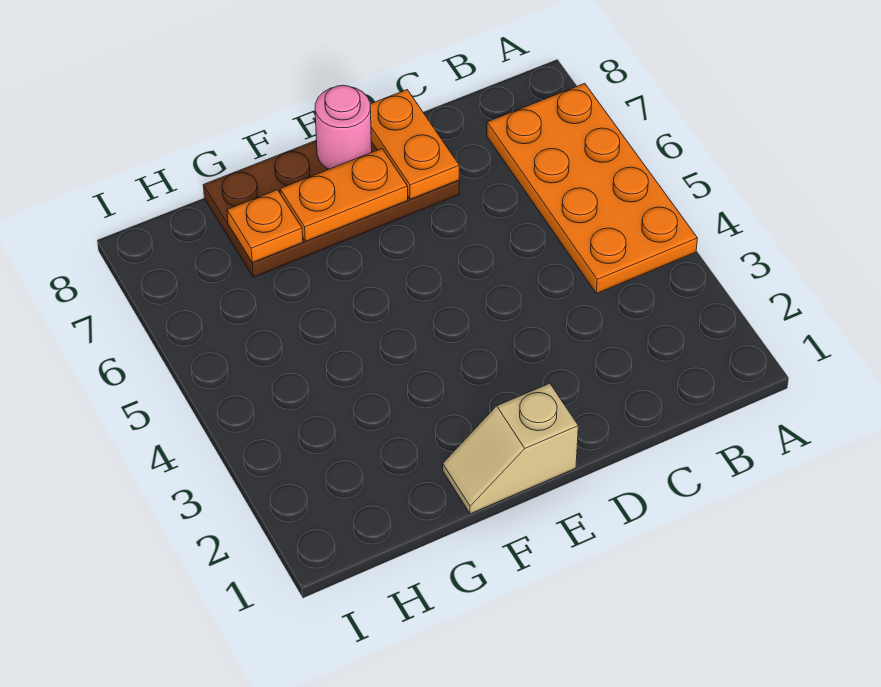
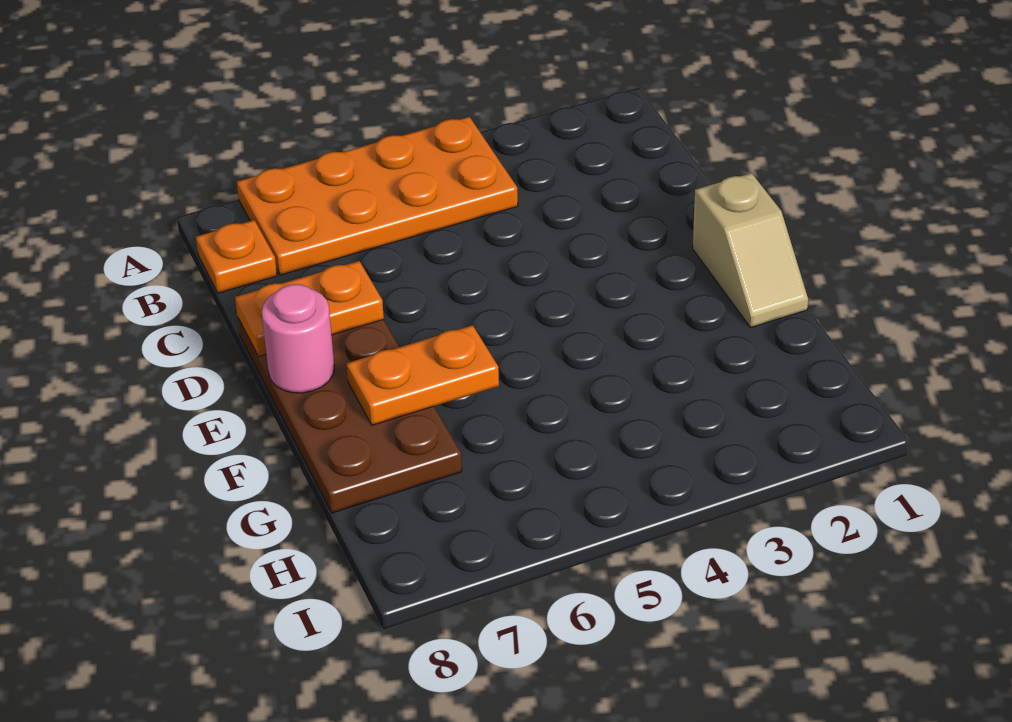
orange plate E7:F7 level 2 -> orange plate F6:F7 level 2
orange plate G7 level 2 -> orange plate B8 level 1

